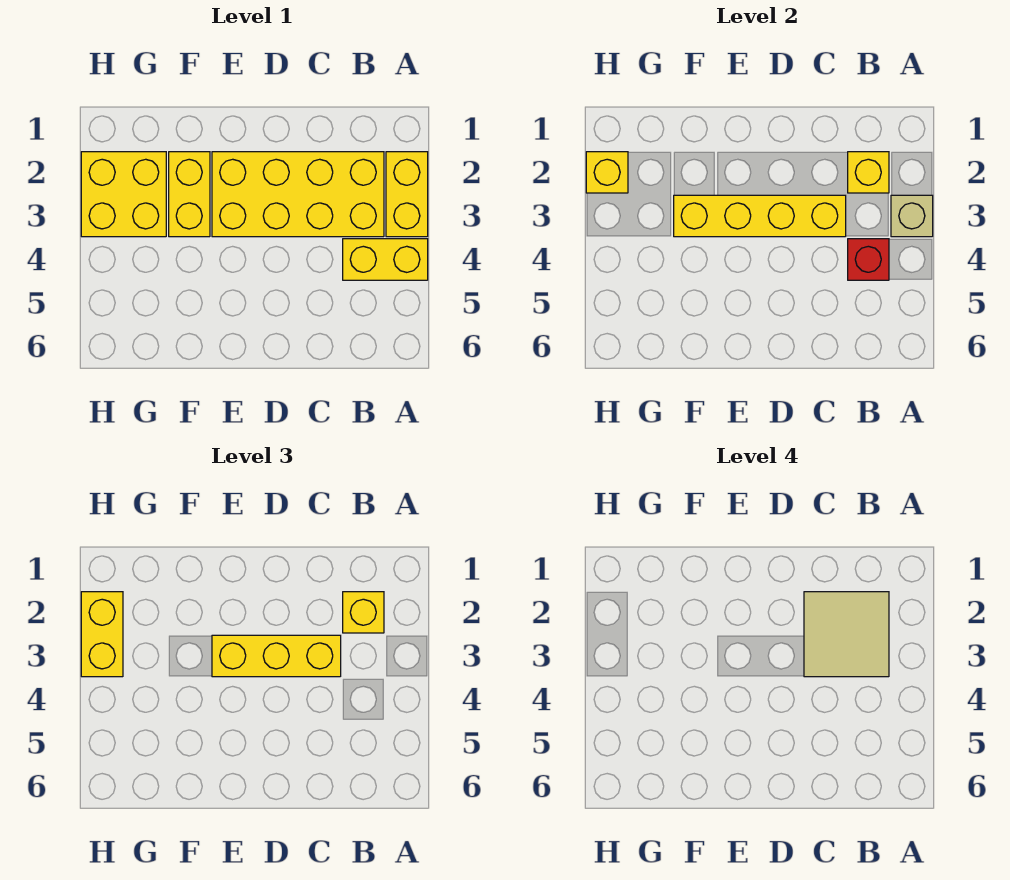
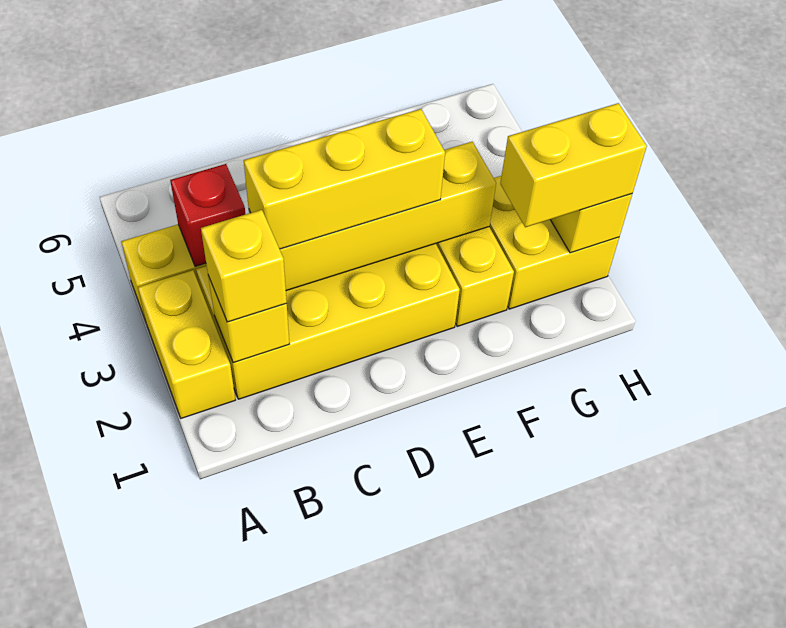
tan brick A3 level 2 -> none
tan tile B2:C3 level 4 -> none
yellow brick H2:H3 level 3 -> yellow brick G2:H2 level 3

